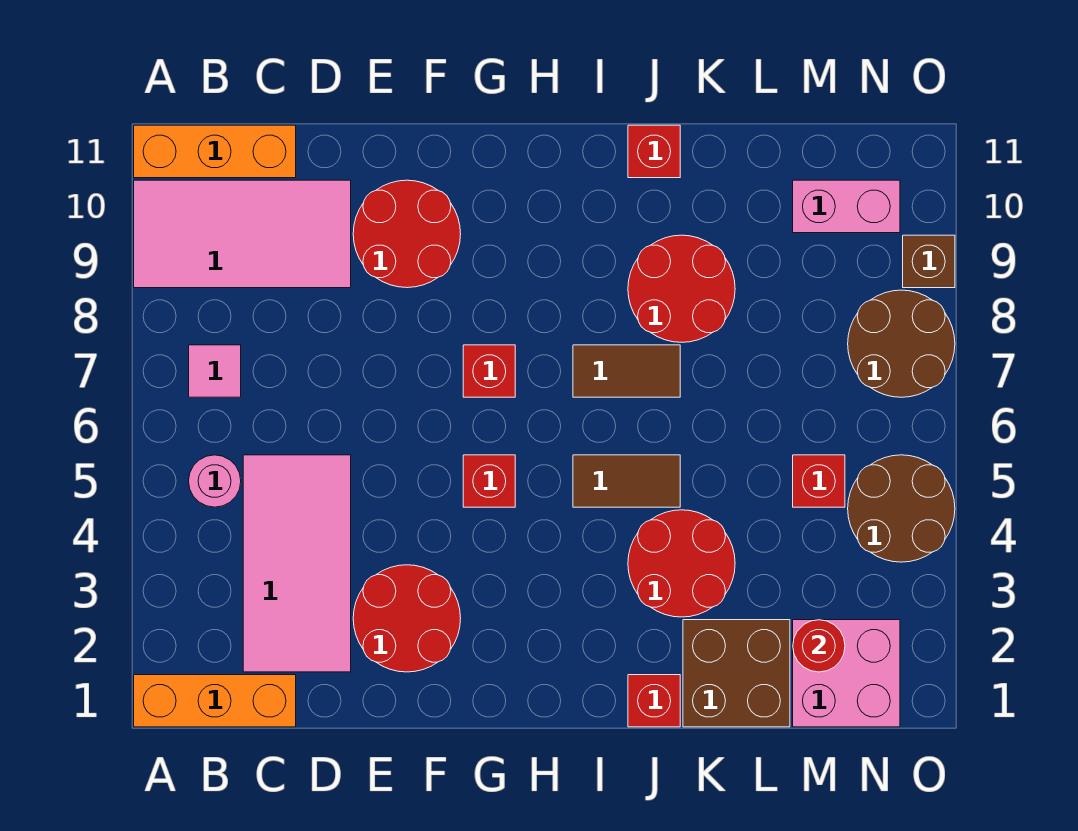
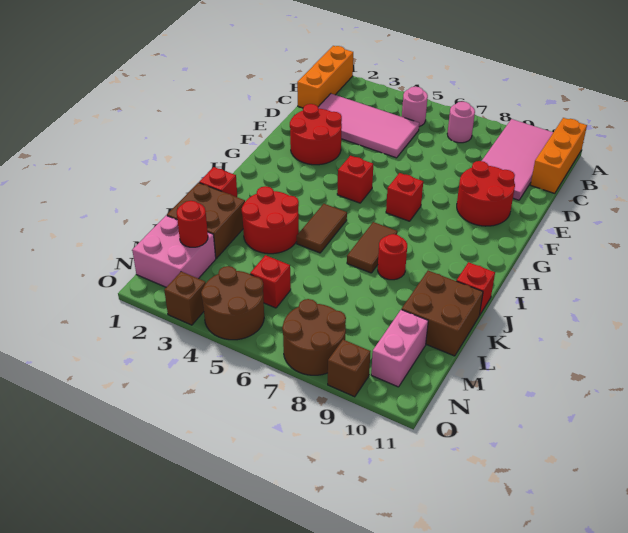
pink tile B7 level 1 -> pink round brick B7 level 1
red round brick J8:K9 level 1 -> red round brick J8 level 1
none -> brown brick K10:L11 level 1
none -> brown brick O3 level 1

